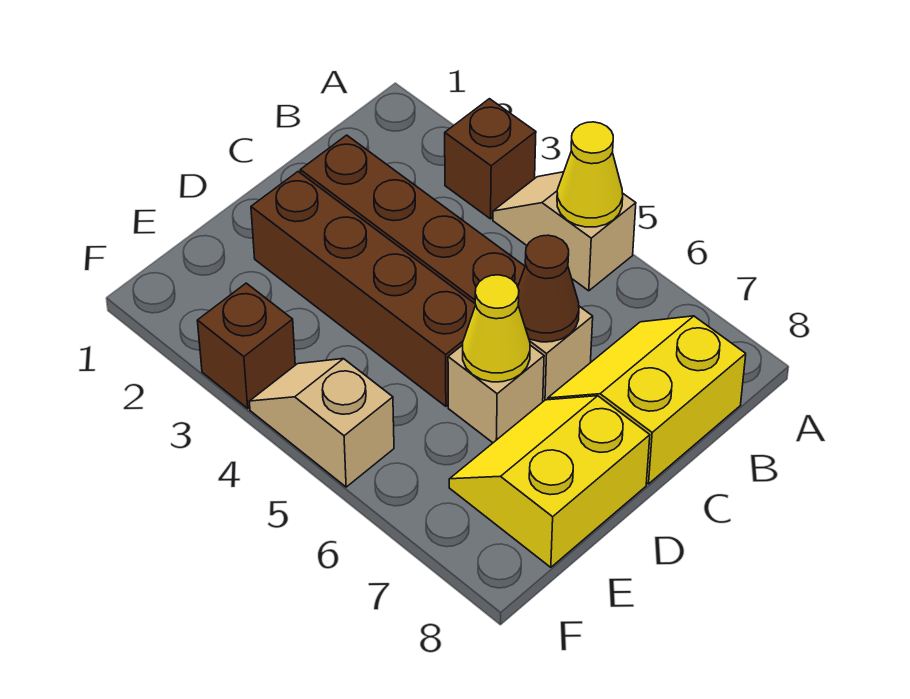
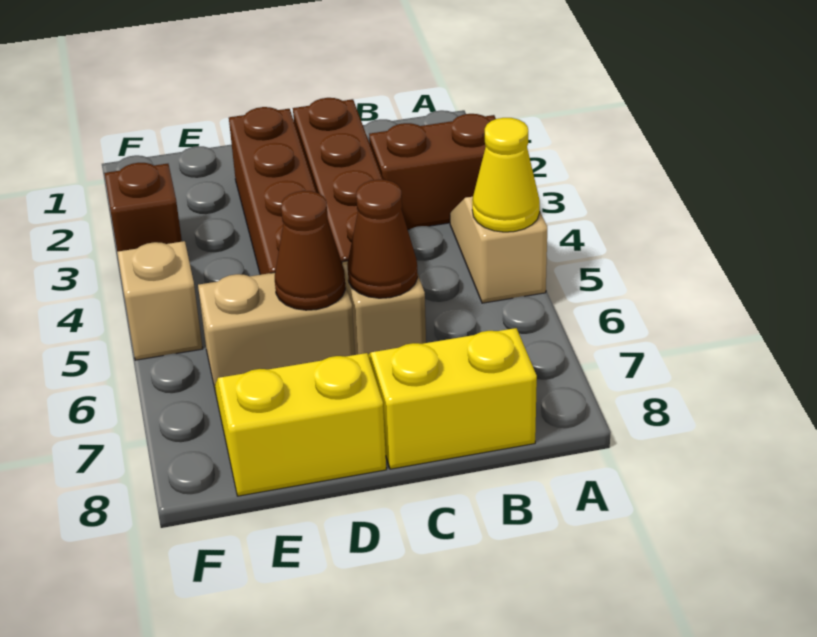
brown brick A3 level 1 -> brown brick A3:B3 level 1
tan brick D6 level 1 -> tan brick D6:E6 level 1
yellow cone D6 level 2 -> brown cone D6 level 2

